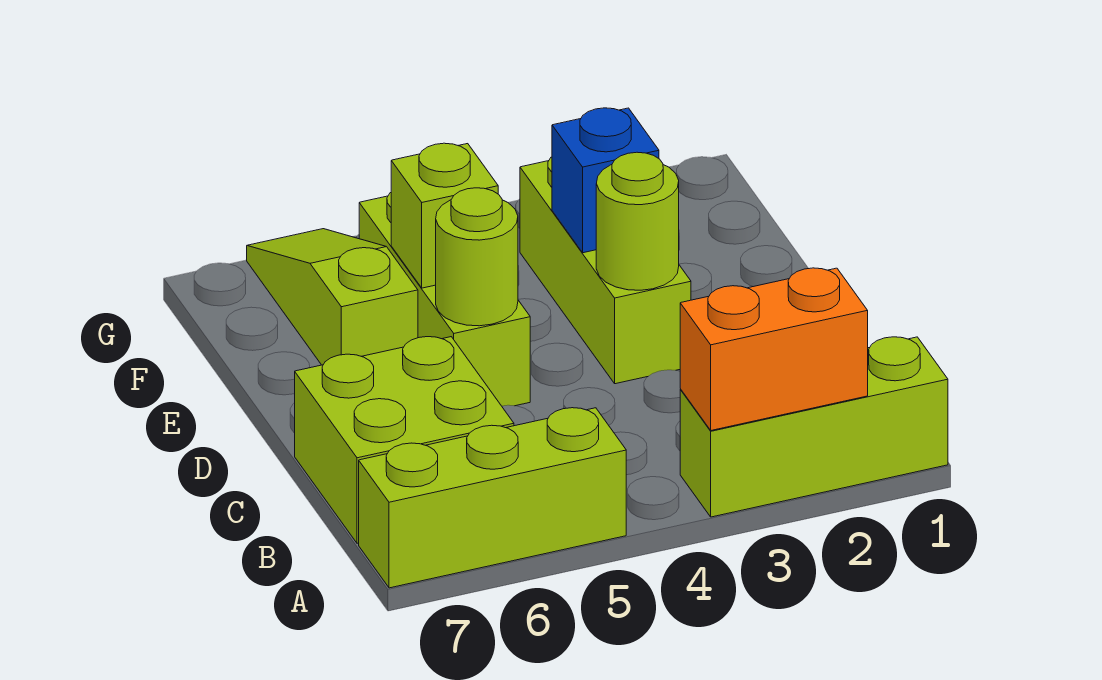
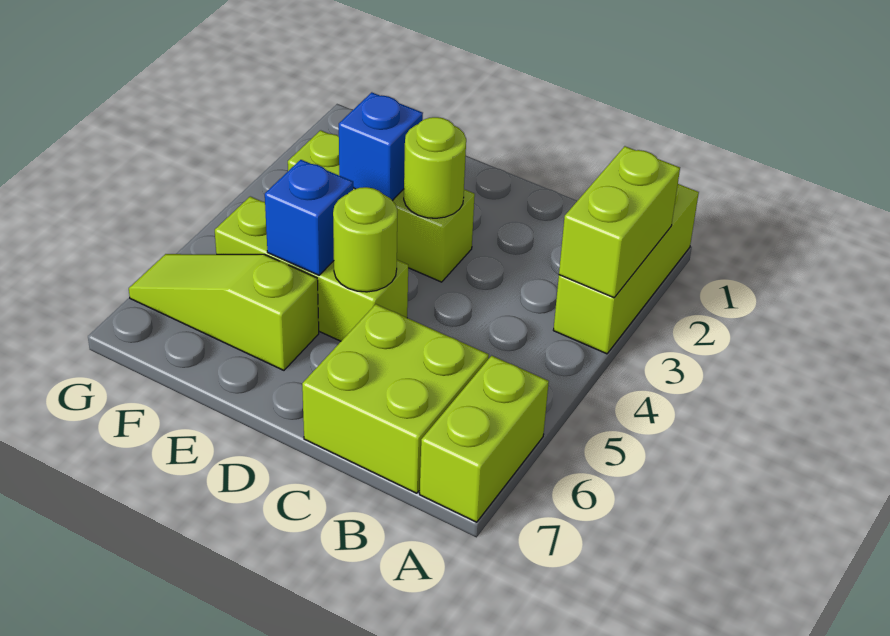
orange brick A2:A3 level 2 -> lime brick A2:A3 level 2
lime brick A5:A7 level 1 -> lime brick A6:A7 level 1
lime brick E5 level 2 -> blue brick E5 level 2

